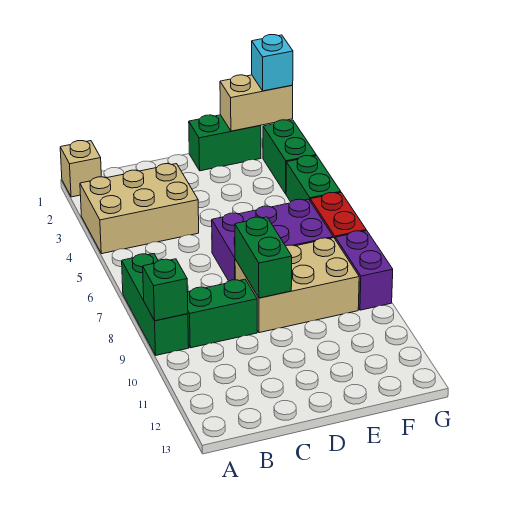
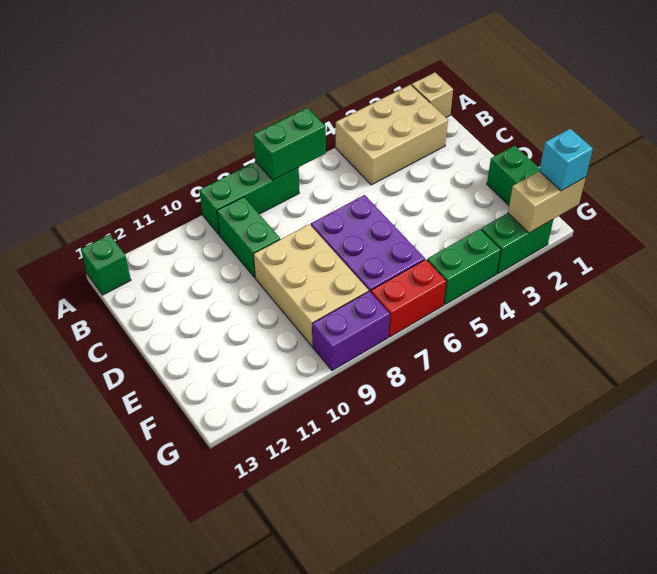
tan brick A3:C4 level 1 -> tan brick A2:B4 level 1
green brick A9 level 2 -> green brick A13 level 1
green brick D8:D9 level 2 -> green brick A6:A7 level 2
tan brick F1:G1 level 2 -> tan brick G1:G2 level 2

